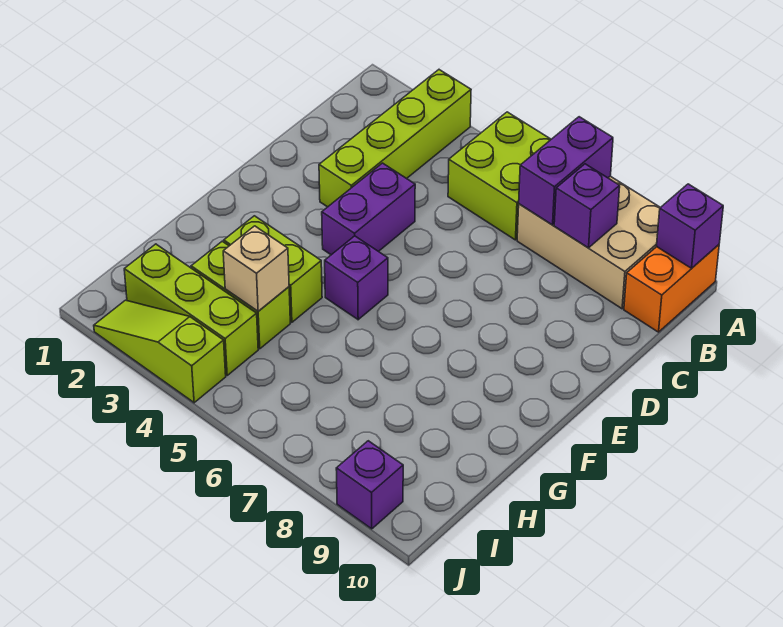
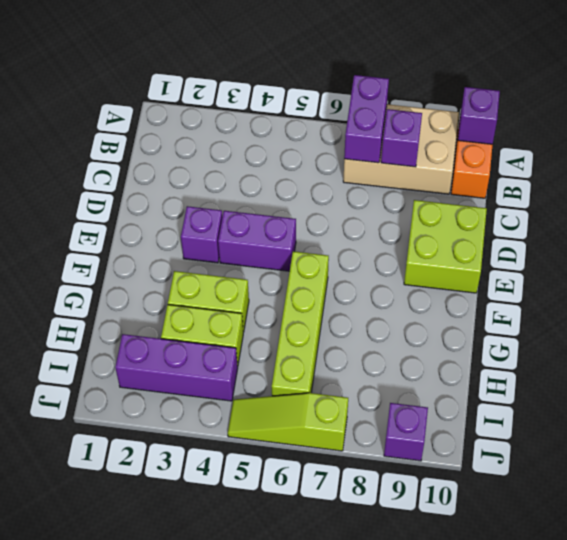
lime brick A3:D3 level 1 -> lime brick F6:I6 level 1
lime brick A5:B6 level 1 -> lime brick D9:E10 level 1
purple brick D4:E4 level 1 -> purple brick E4:E5 level 1
purple brick F5 level 1 -> purple brick E3 level 1
tan brick H4 level 2 -> none
lime brick I2:I4 level 1 -> purple brick I2:I4 level 1
lime slope J2:J4 level 1 top 4 -> lime slope J5:J7 level 1 top 7

